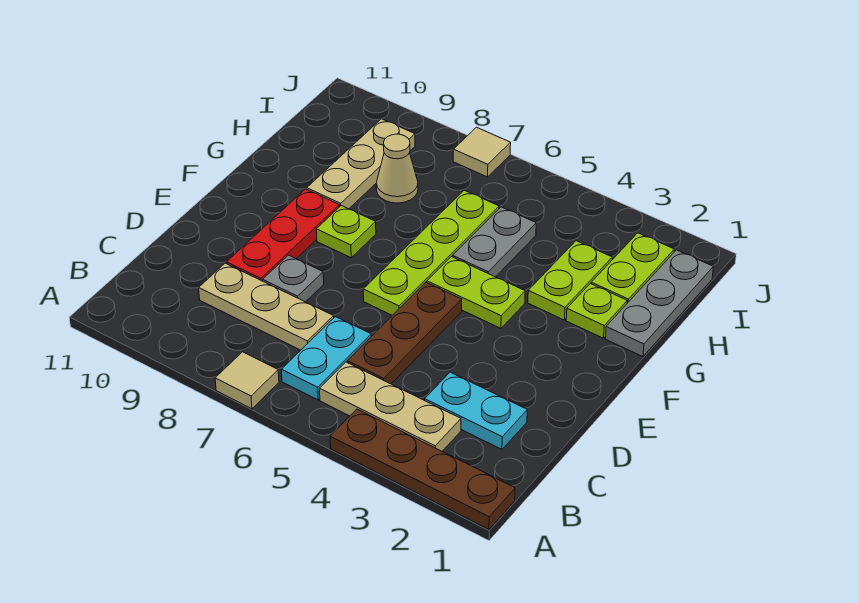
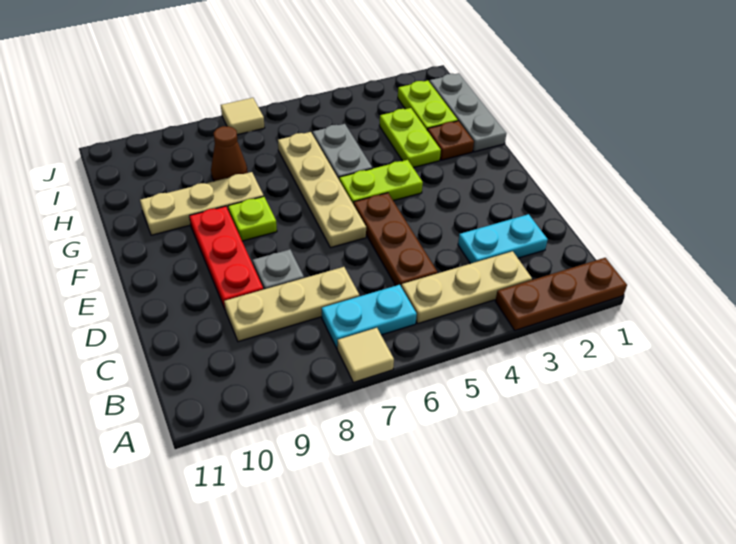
brown plate A1:A4 level 1 -> brown plate A1:A3 level 1
cyan plate B6:C6 level 1 -> cyan plate B6:B7 level 1
lime plate E6:H6 level 1 -> tan plate E6:H6 level 1
lime plate G2 level 1 -> brown plate G2 level 1
tan plate G9:I9 level 1 -> tan plate G8:G10 level 1
tan cone H8 level 1 -> brown cone H8 level 1

